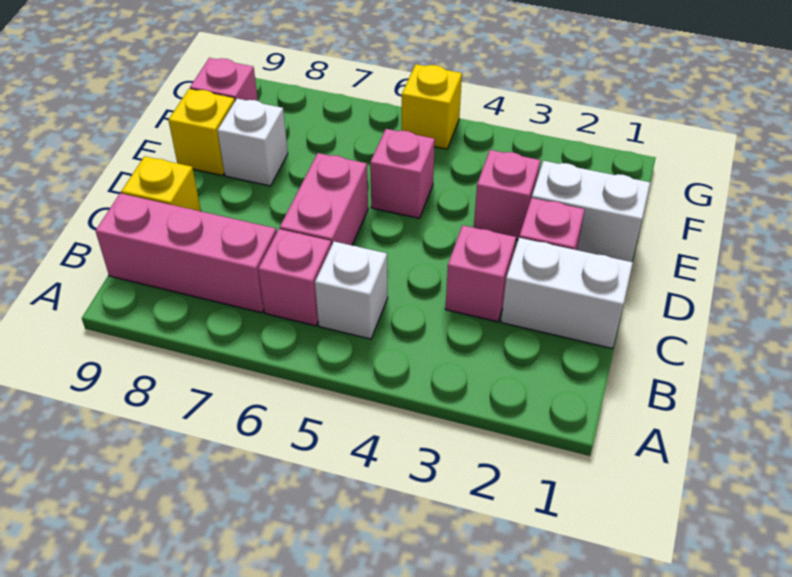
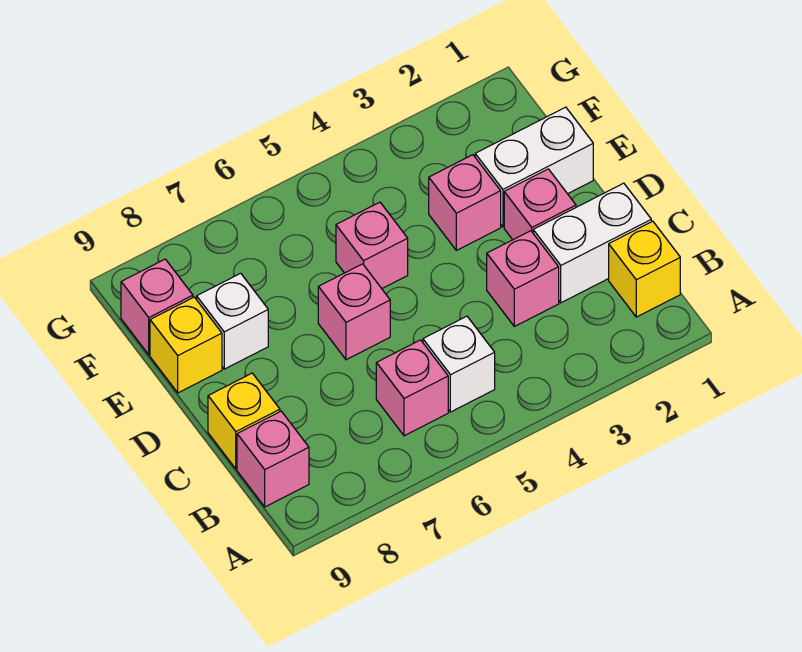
pink brick B7:B9 level 1 -> pink brick B9 level 1
pink brick C6:D6 level 1 -> pink brick D6 level 1
yellow brick G5 level 1 -> yellow brick B1 level 1

